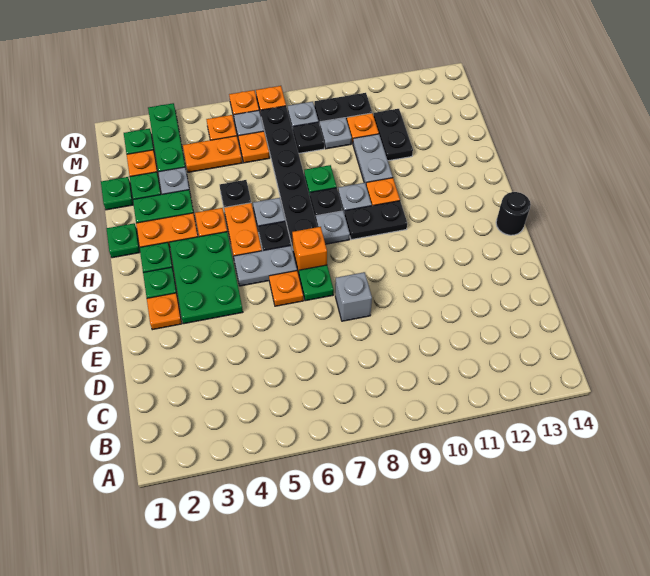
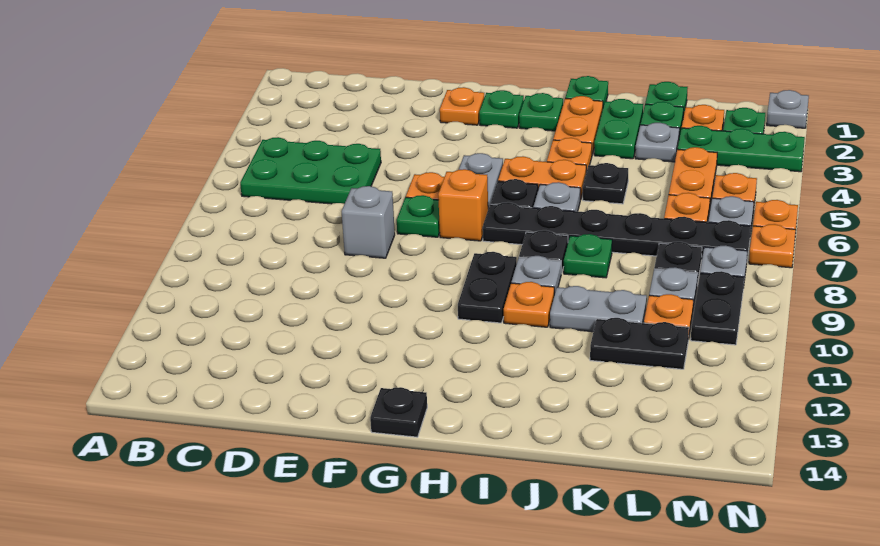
green plate F3:H4 level 1 -> green plate B5:D6 level 1
black round brick G14 level 1 -> black plate G14 level 1
grey plate H8 level 1 -> grey plate N1 level 1

